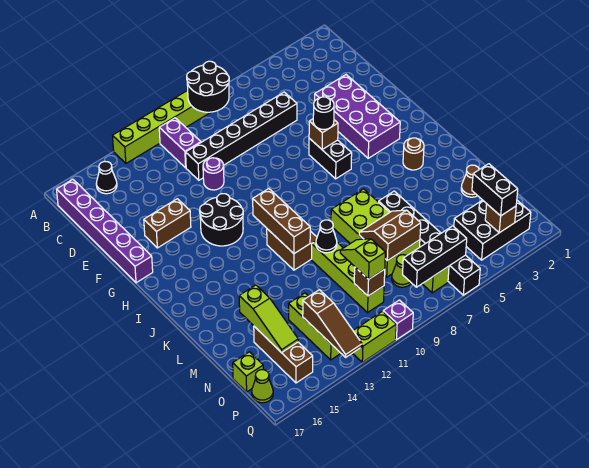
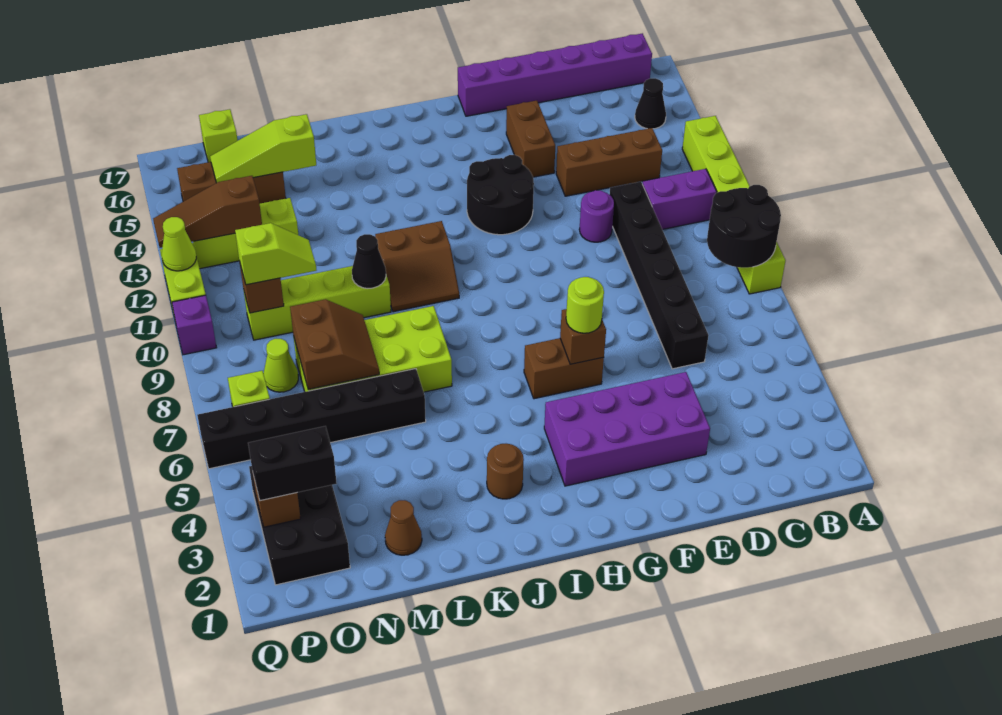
black brick G6:H6 level 1 -> brown brick G6:H6 level 1
black round brick G6 level 3 -> lime round brick G6 level 3
brown brick I11:K11 level 2 -> brown brick C13:E13 level 1
black brick P6:P8 level 2 -> none
lime cone P17 level 1 -> lime cone Q12 level 2

